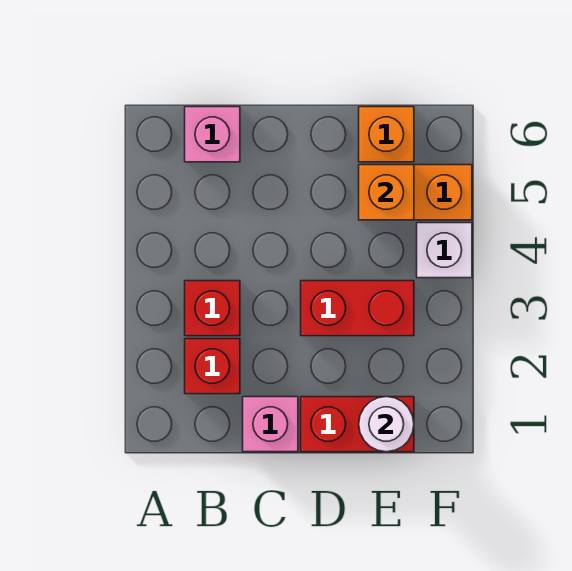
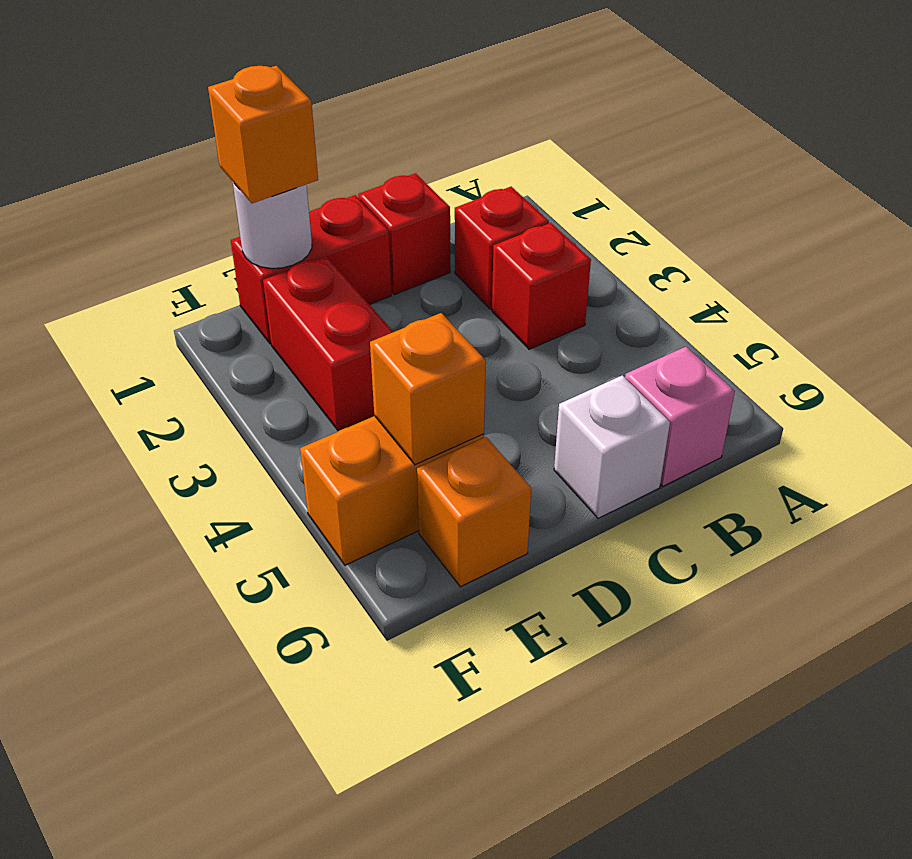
pink brick C1 level 1 -> red brick C1 level 1
red brick D3:E3 level 1 -> red brick E2:E3 level 1
none -> orange brick E1 level 3
white brick F4 level 1 -> white brick C6 level 1

